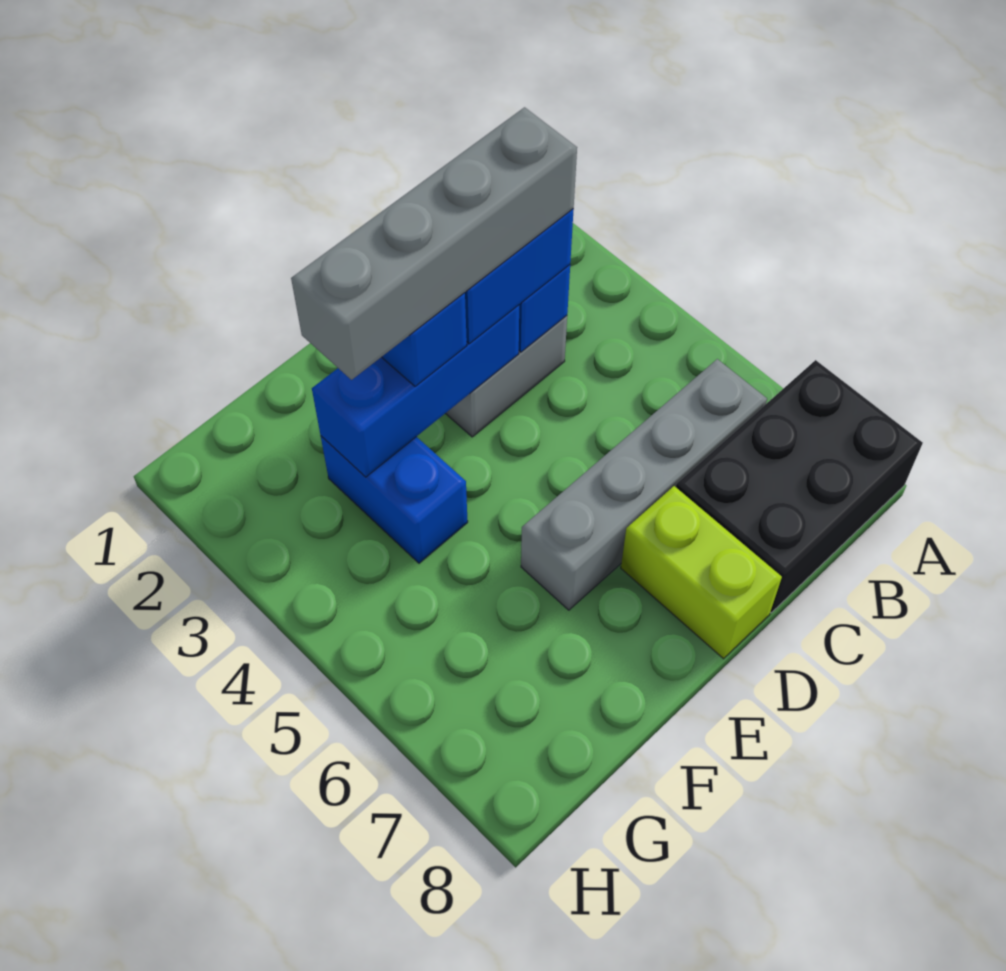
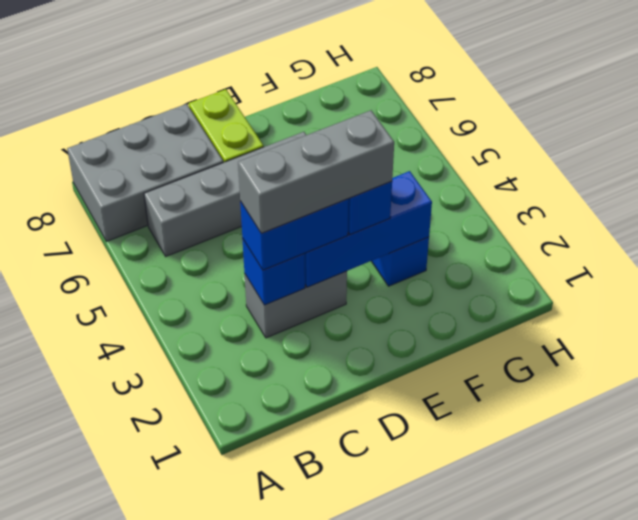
black brick A7:C8 level 1 -> grey brick A7:C8 level 1
grey brick C3:F3 level 4 -> grey brick C3:E3 level 4

